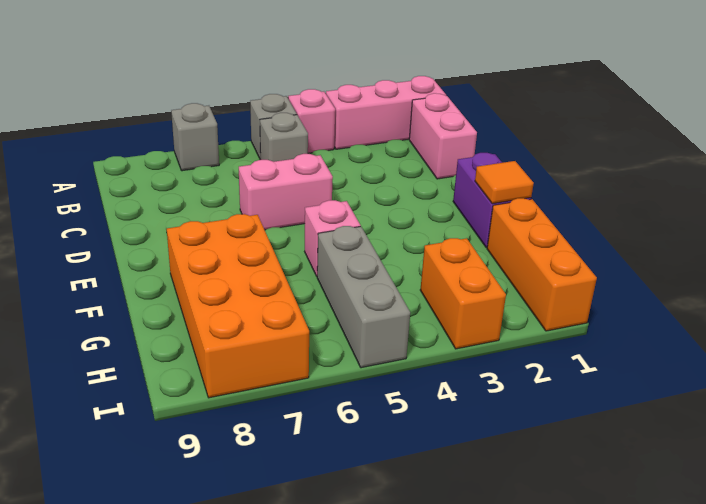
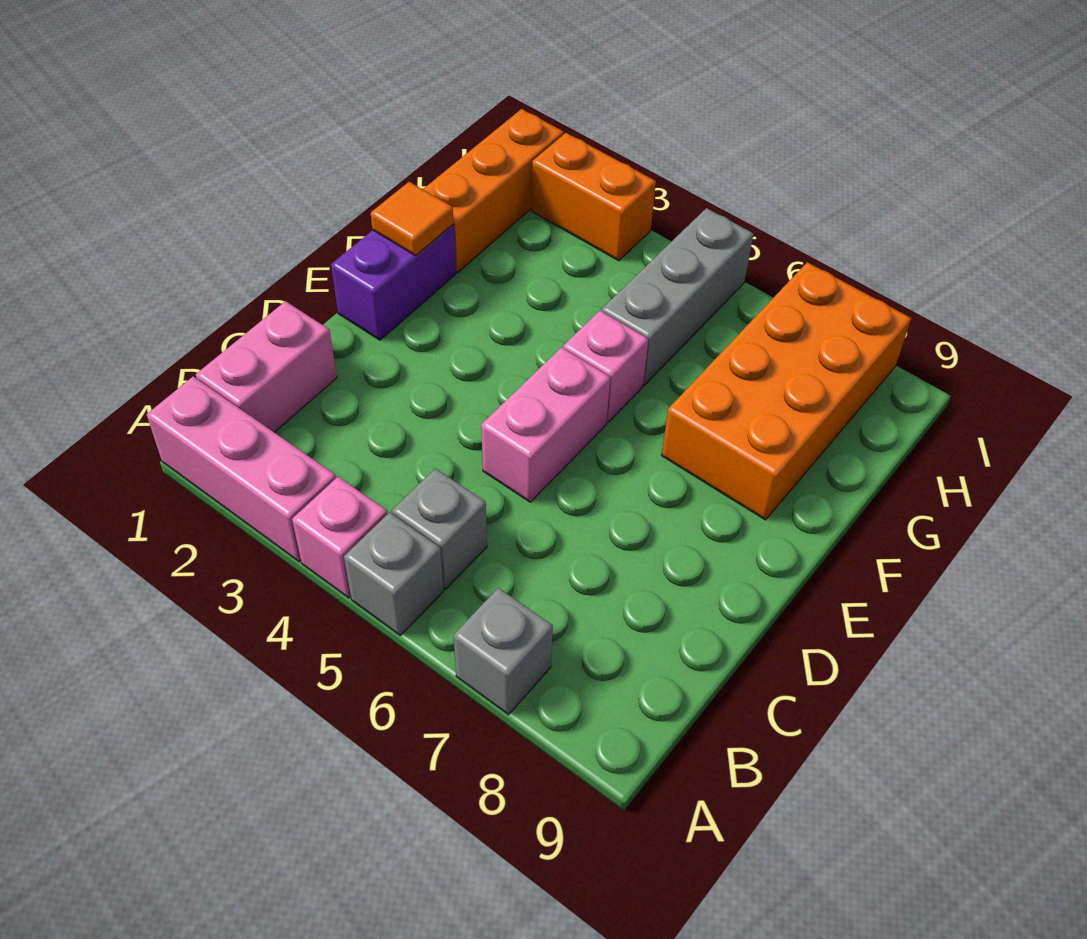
pink brick D5:D6 level 1 -> pink brick D5:E5 level 1
orange brick H3:I3 level 1 -> orange brick I2:I3 level 1

